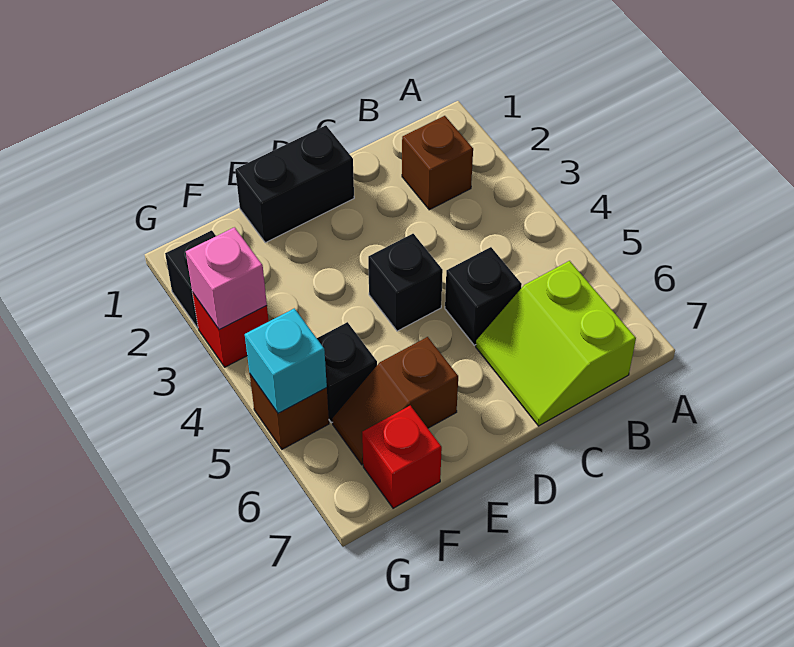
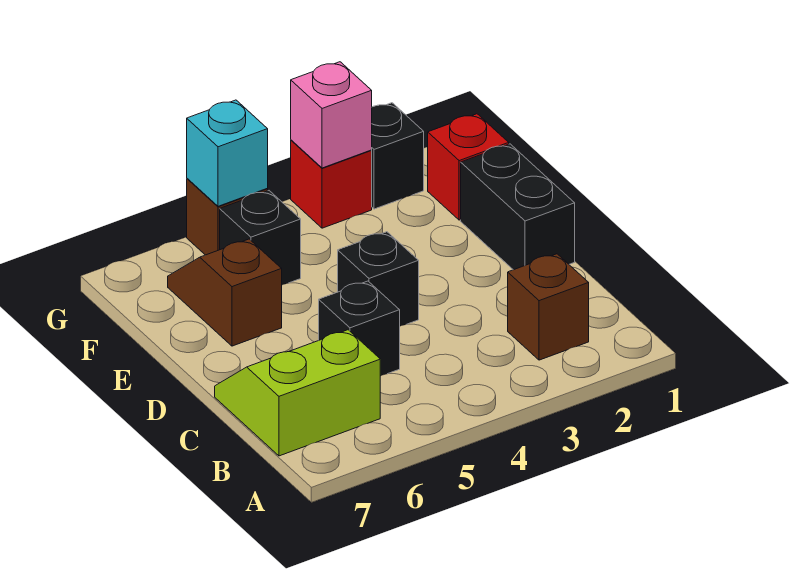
red brick F7 level 1 -> red brick F1 level 1

